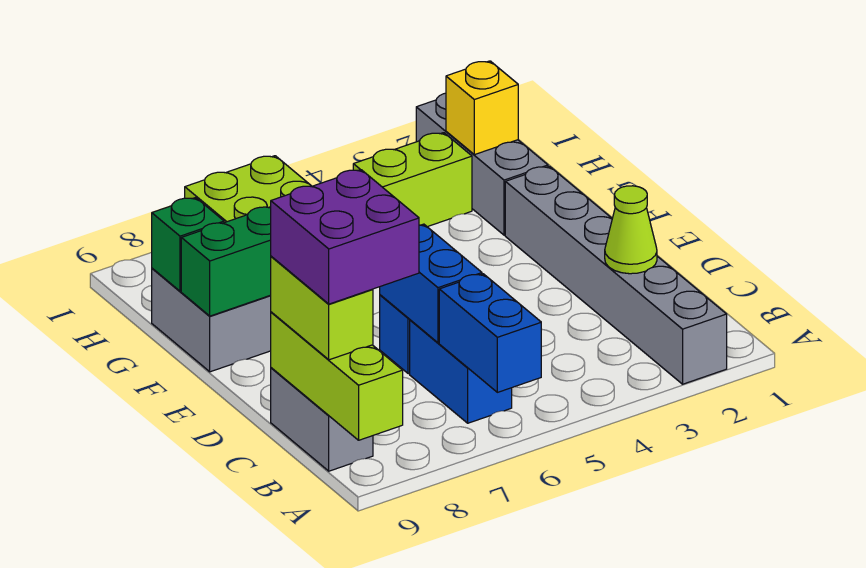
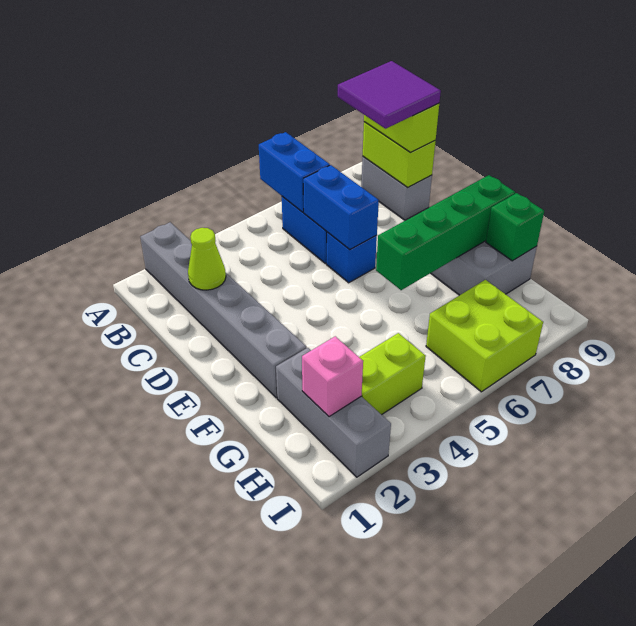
lime brick A9:C9 level 2 -> lime brick B9:C9 level 2
purple brick B8:C9 level 4 -> purple tile B8:C9 level 4
yellow brick H2 level 2 -> pink brick H2 level 2

